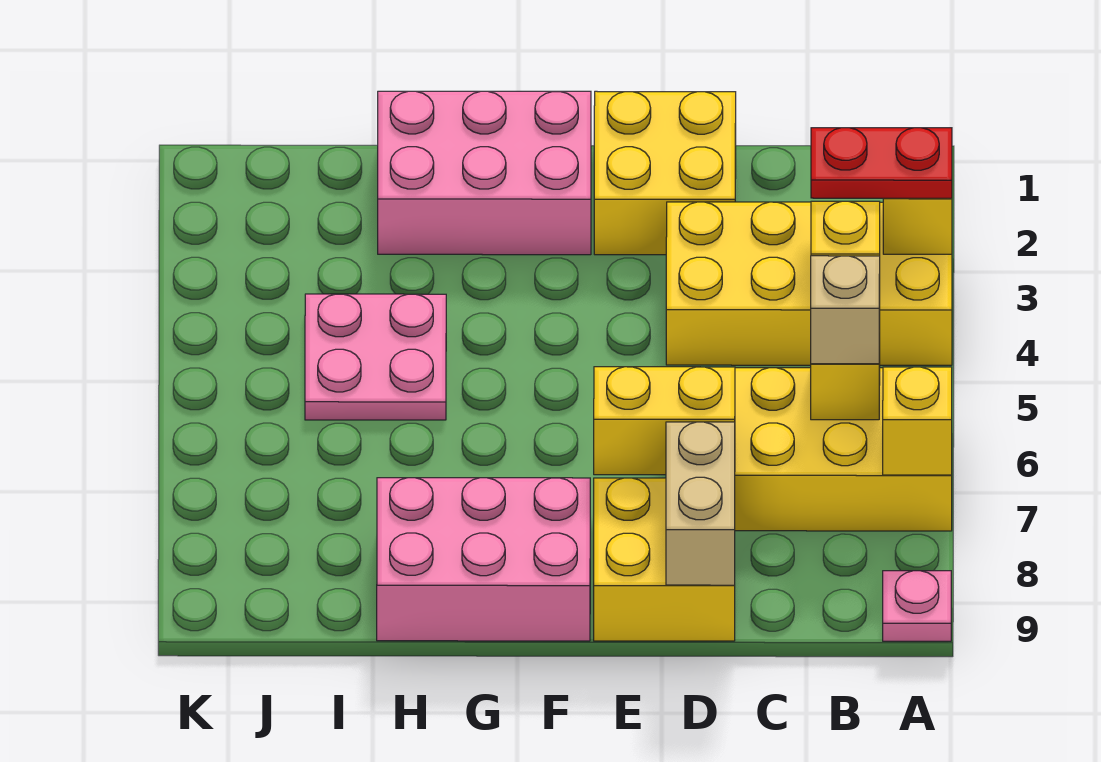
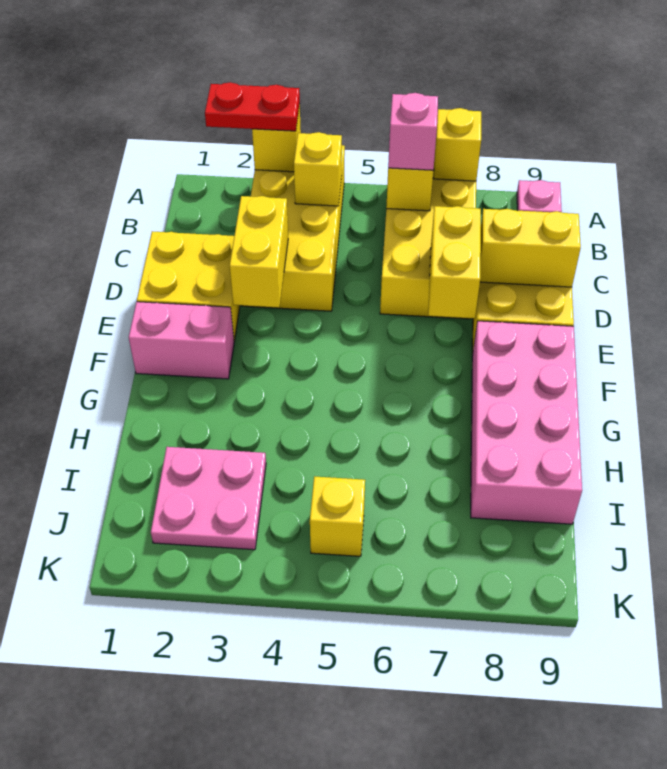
red plate A3:B3 level 3 -> red plate A2:A3 level 3
tan brick B6 level 3 -> pink brick B6 level 3
none -> yellow brick D3:E3 level 2
tan brick D8:D9 level 2 -> yellow brick D8:D9 level 2
pink brick F1:H2 level 1 -> pink brick F1:F2 level 1
pink brick F8:H9 level 1 -> pink brick F8:I9 level 1
pink plate H4:I5 level 1 -> pink plate I2:J3 level 1
none -> yellow brick J5 level 1

